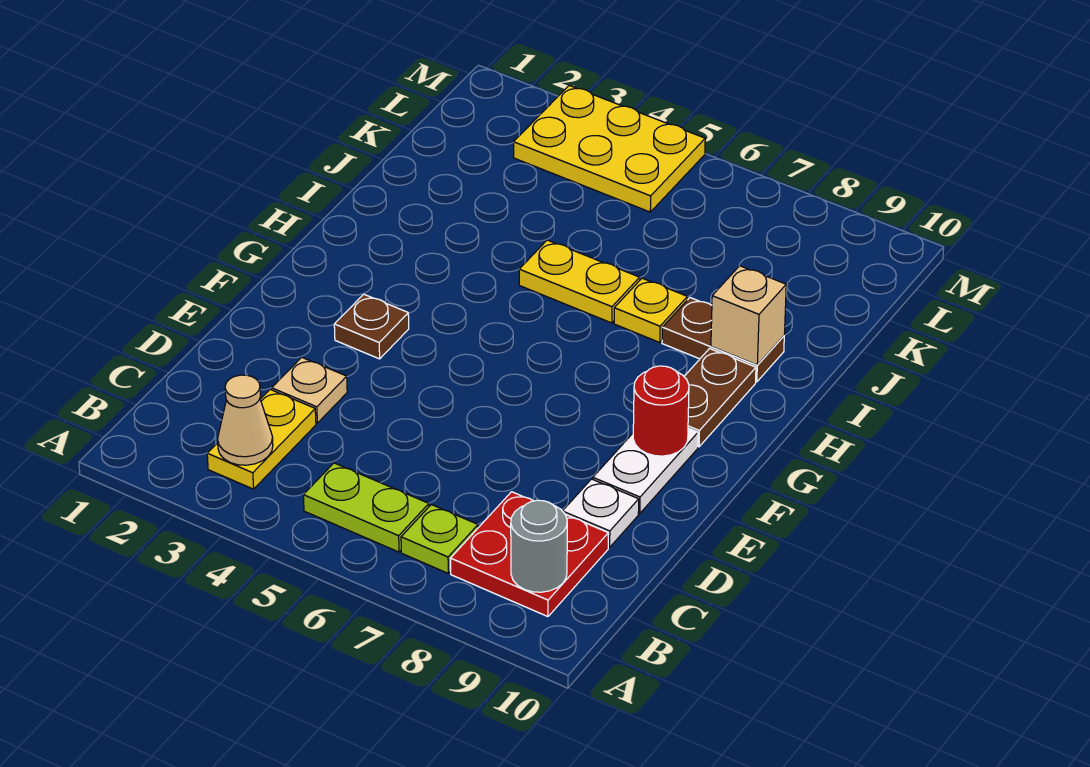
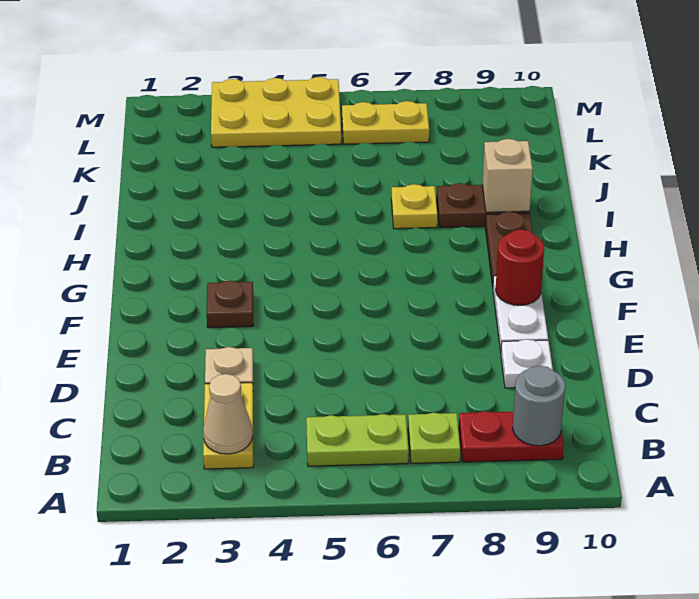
red plate B8:C9 level 1 -> red plate B8:B9 level 1
yellow plate I5:I6 level 1 -> yellow plate L6:L7 level 1

